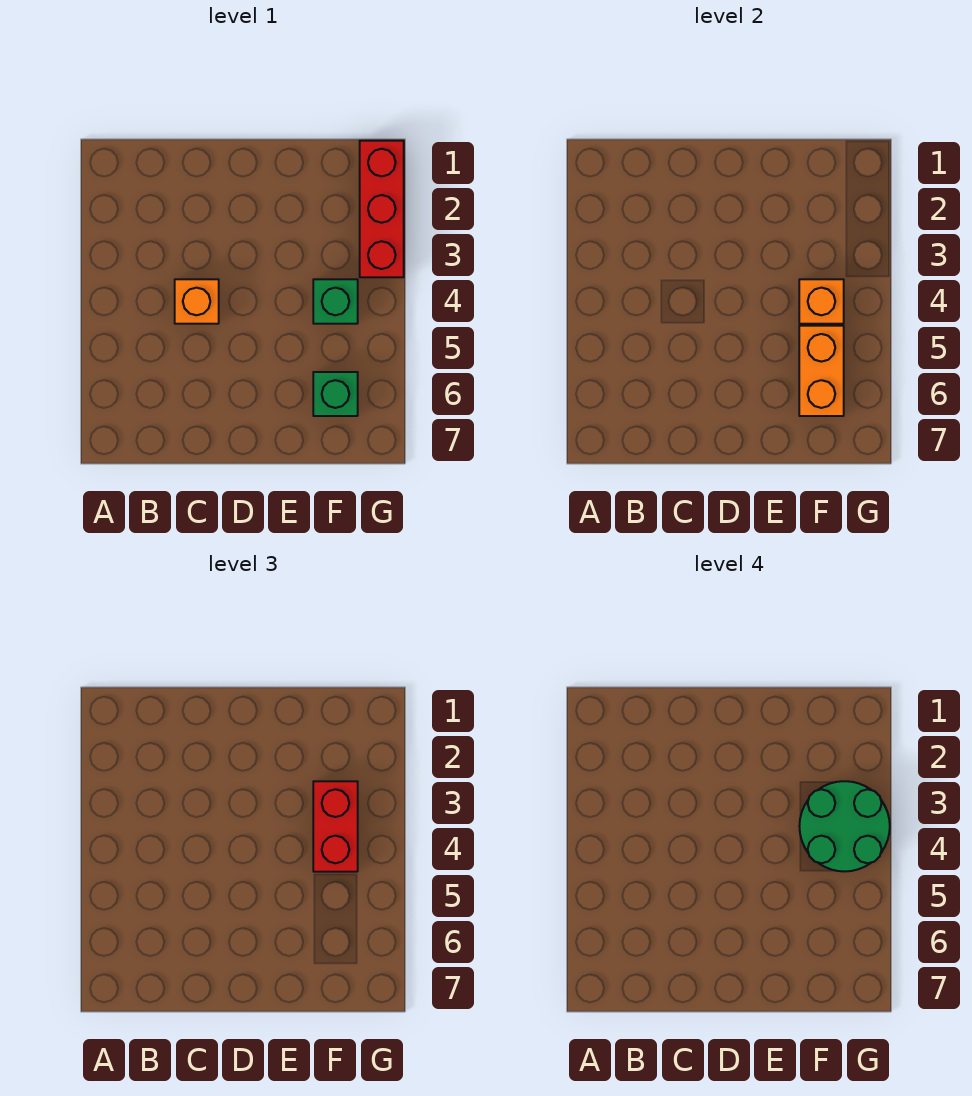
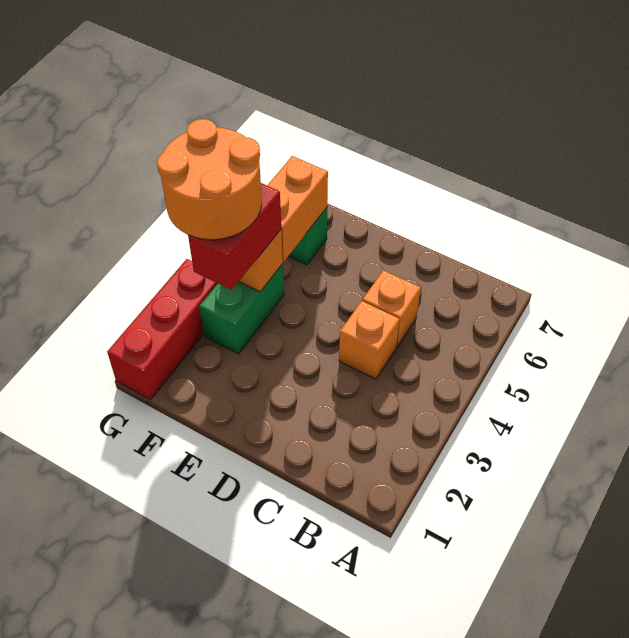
none -> orange brick C5 level 1
green round brick F3:G4 level 4 -> orange round brick F3:G4 level 4
green brick F4 level 1 -> green brick F3:F4 level 1

